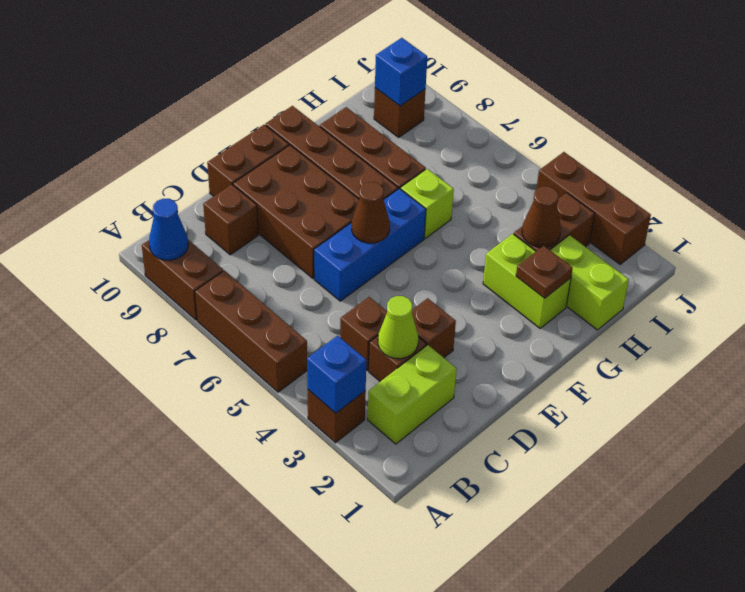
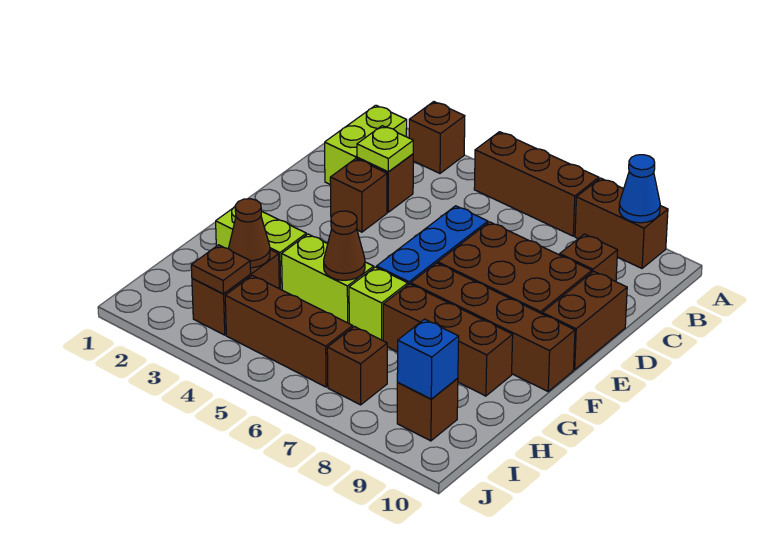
blue brick A3 level 2 -> none
lime cone C3 level 2 -> lime plate C3 level 2
brown brick C4 level 1 -> brown brick I7 level 1
brown cone E6 level 2 -> brown cone G5 level 2
brown plate G2 level 2 -> brown plate I3 level 2
lime brick H1:H2 level 1 -> lime brick G4:G5 level 1
brown brick J2:J4 level 1 -> brown brick I4:I6 level 1

